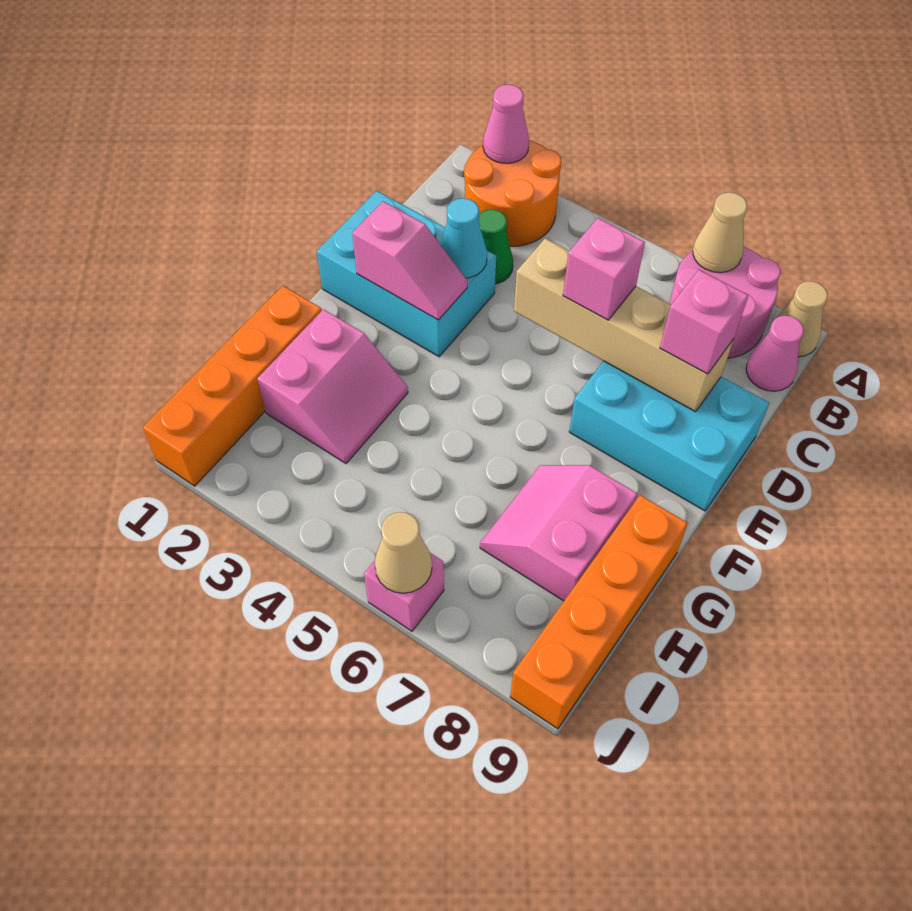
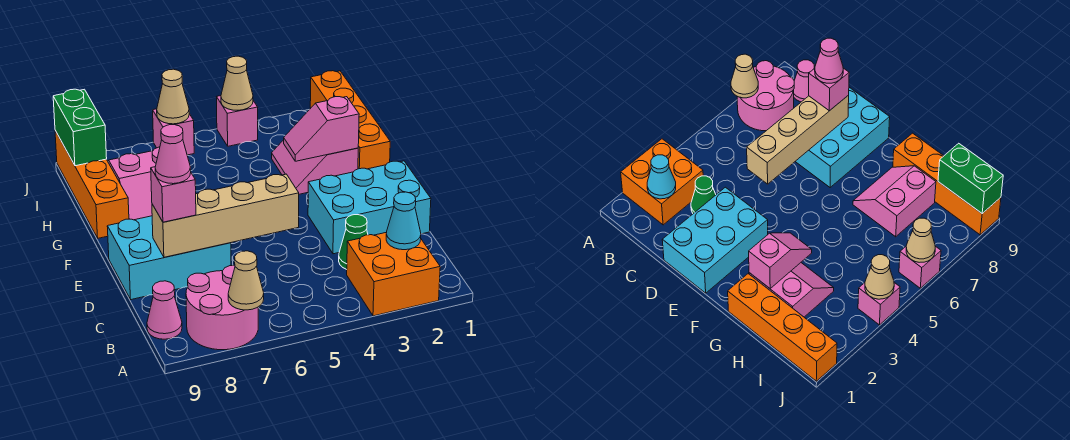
orange round brick A2:B3 level 1 -> orange brick A2:B3 level 1
pink cone A2 level 2 -> pink cone D8 level 4
tan cone A9 level 1 -> tan cone J4 level 2
cyan cone D3 level 2 -> cyan cone B2 level 2
pink brick D6 level 3 -> pink brick J4 level 1
pink slope E2:E3 level 2 top 2 -> pink slope G2:G3 level 2 top 2
pink slope G7:H8 level 1 top 8 -> pink slope G7:H8 level 1 top H
none -> green brick I9:J9 level 2

